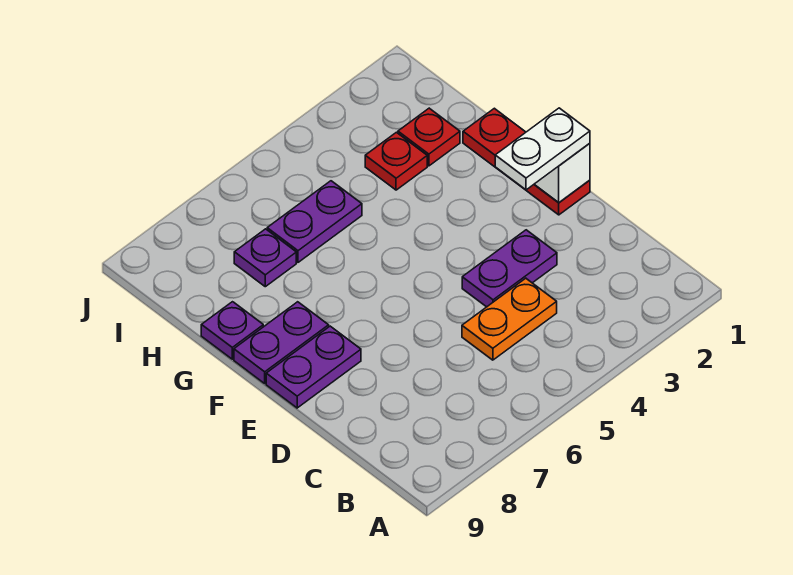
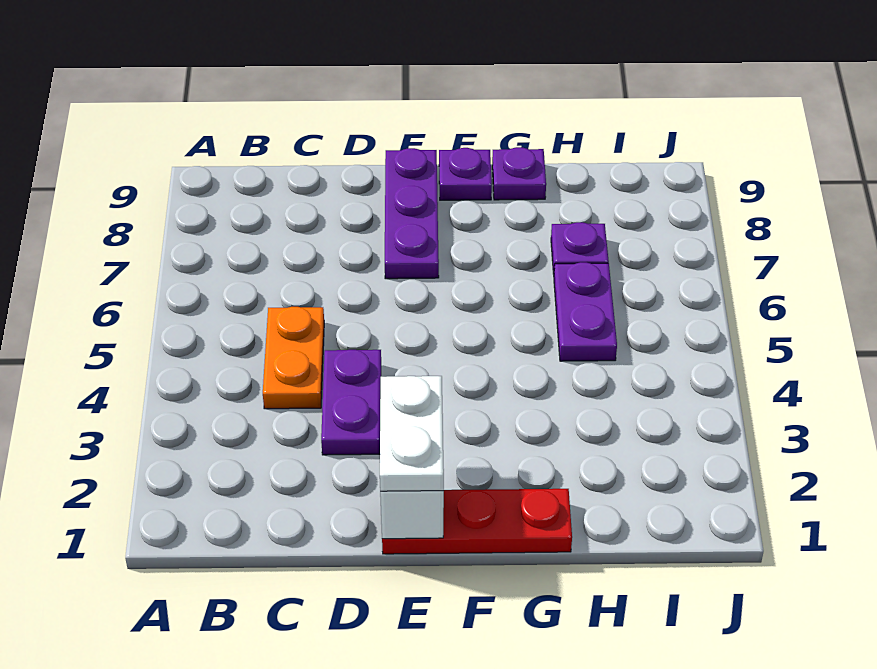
purple plate E8:E9 level 1 -> purple plate E7:E9 level 1
purple plate F8:F9 level 1 -> purple plate F9 level 1
red plate H2 level 1 -> none
red plate H3 level 1 -> none

